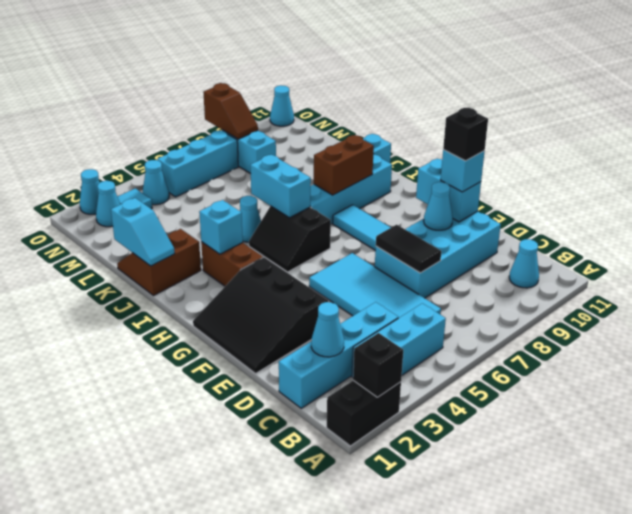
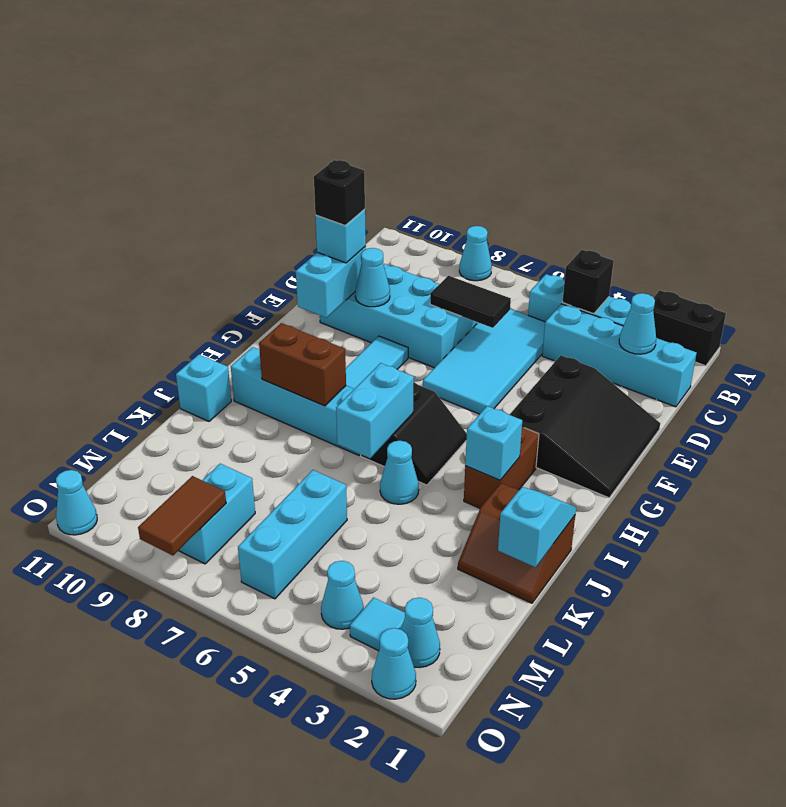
black brick A2 level 2 -> black brick B4 level 2
cyan cone B10 level 1 -> cyan cone A8 level 1
black tile D7:E7 level 2 -> black tile D6:D7 level 2
cyan brick N5:N7 level 1 -> cyan brick L6:N6 level 1
brown slope N8:O8 level 2 top O -> brown tile N8:O8 level 2

